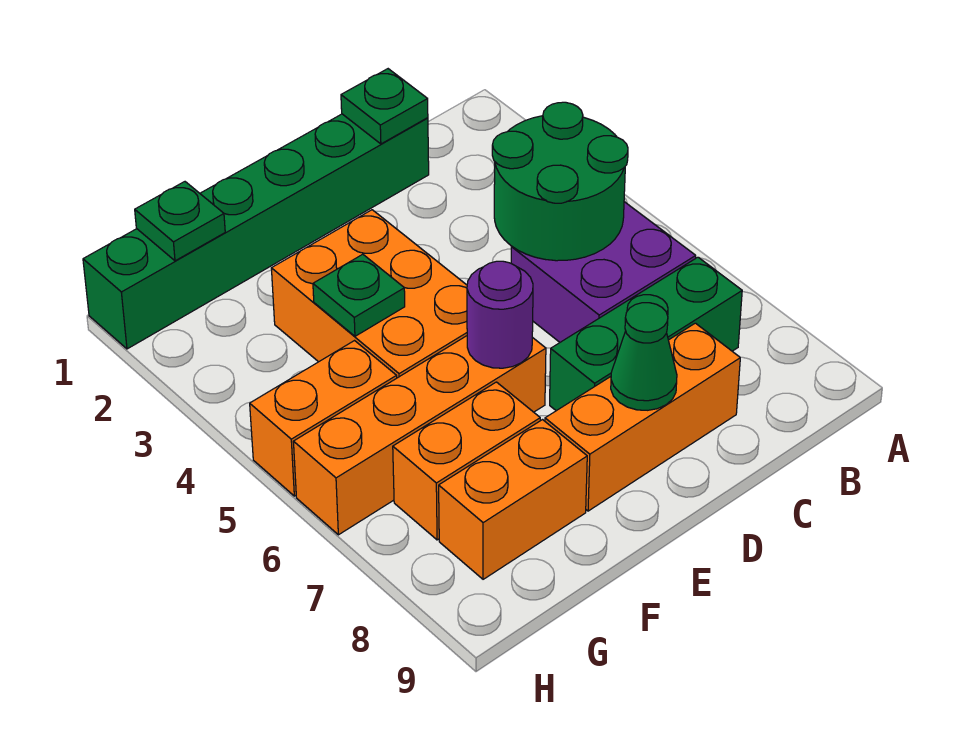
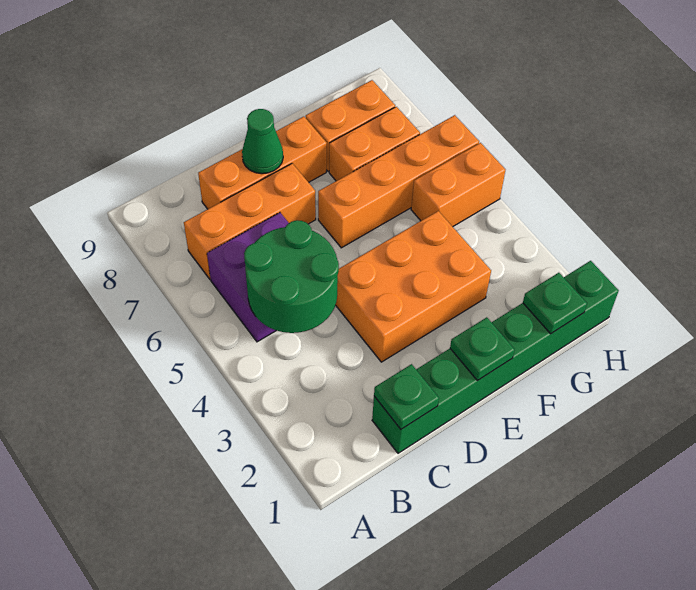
green brick B7:D7 level 1 -> orange brick B7:D7 level 1
orange brick E3:F5 level 1 -> orange brick D3:F4 level 1
purple round brick E6 level 2 -> none
green plate F4 level 2 -> green plate E1 level 2

